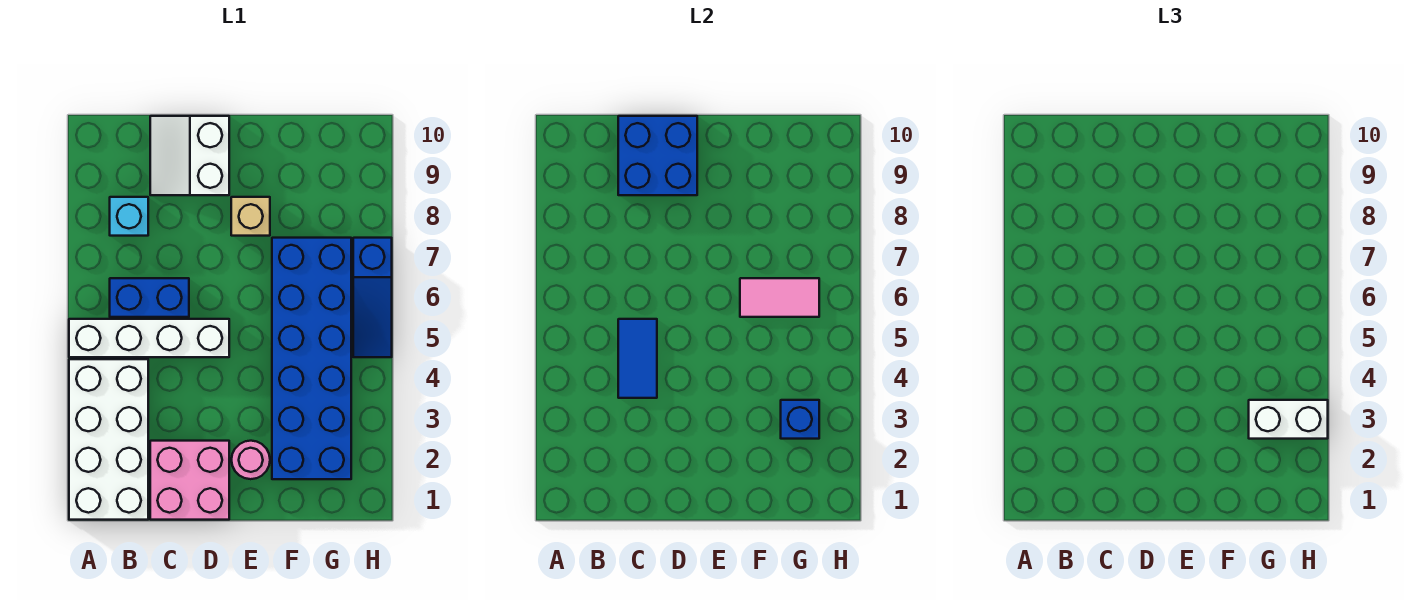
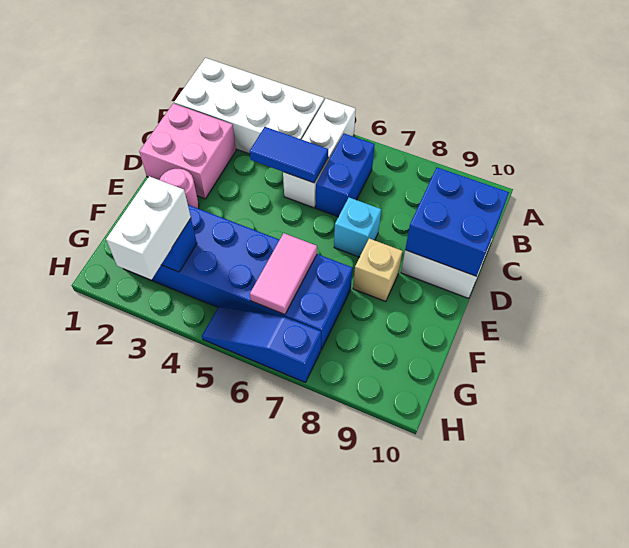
white brick A5:D5 level 1 -> white brick A5:C5 level 1
cyan brick B8 level 1 -> cyan brick D7 level 1

